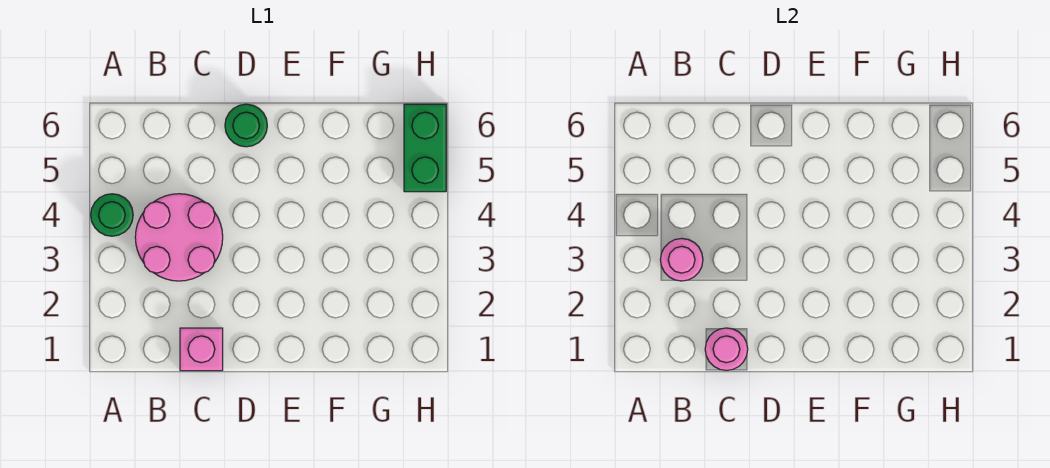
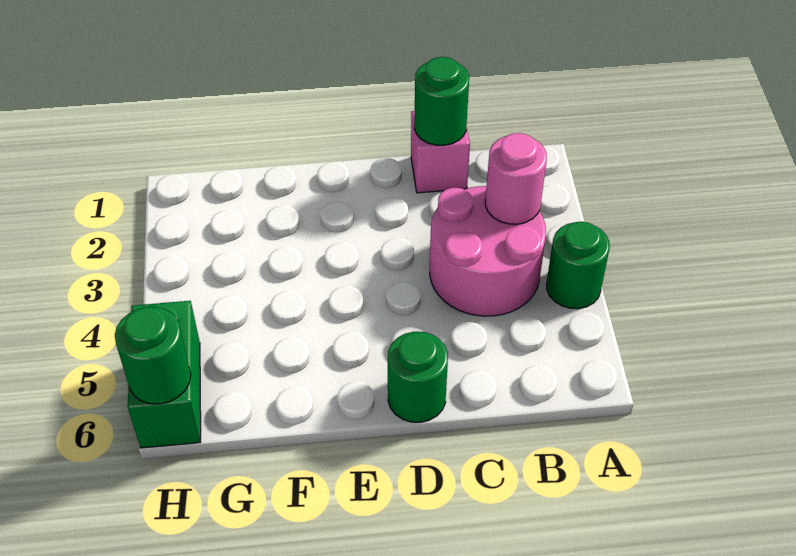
pink round brick C1 level 2 -> green round brick C1 level 2
none -> green round brick H6 level 2

